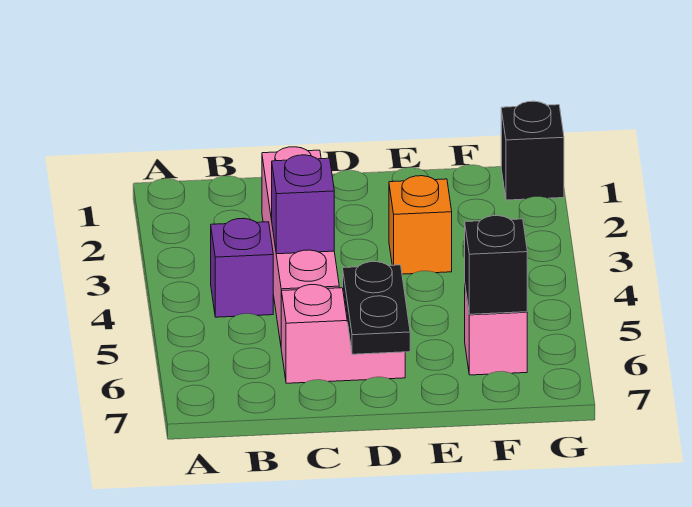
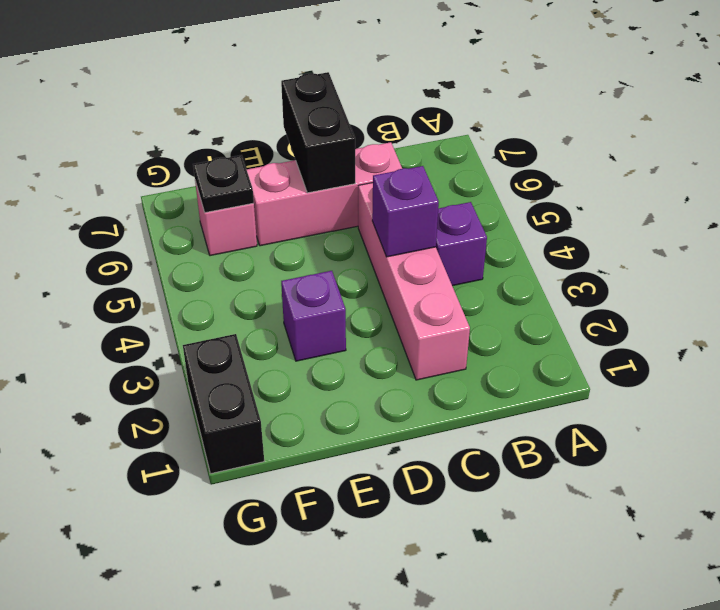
pink brick C6:D6 level 1 -> pink brick C6:E6 level 1
black plate D6:D7 level 2 -> black brick D6:D7 level 2
orange brick E3 level 1 -> purple brick E3 level 1
black brick F6 level 2 -> black plate F6 level 2
black brick G1 level 1 -> black brick G1:G2 level 1

